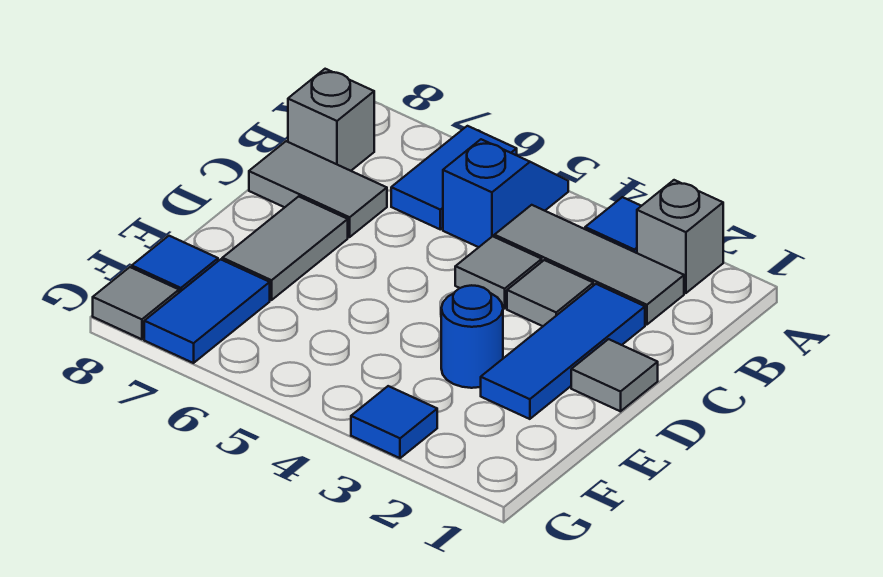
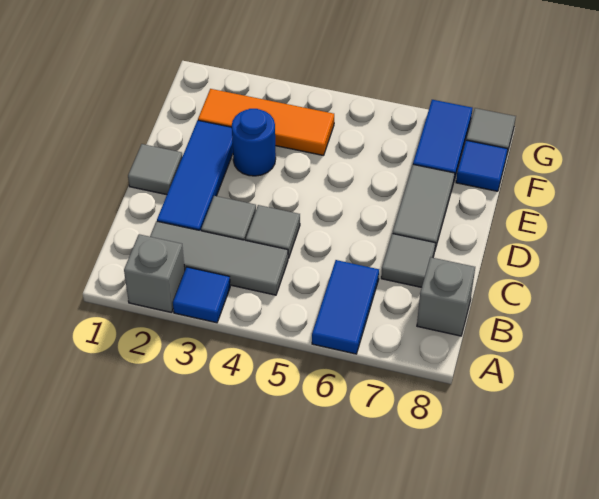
blue slope A5:B5 level 1 top B -> none
grey tile C7:C8 level 1 -> grey tile C7 level 1
none -> orange tile F2:F4 level 1
blue tile G3 level 1 -> none

